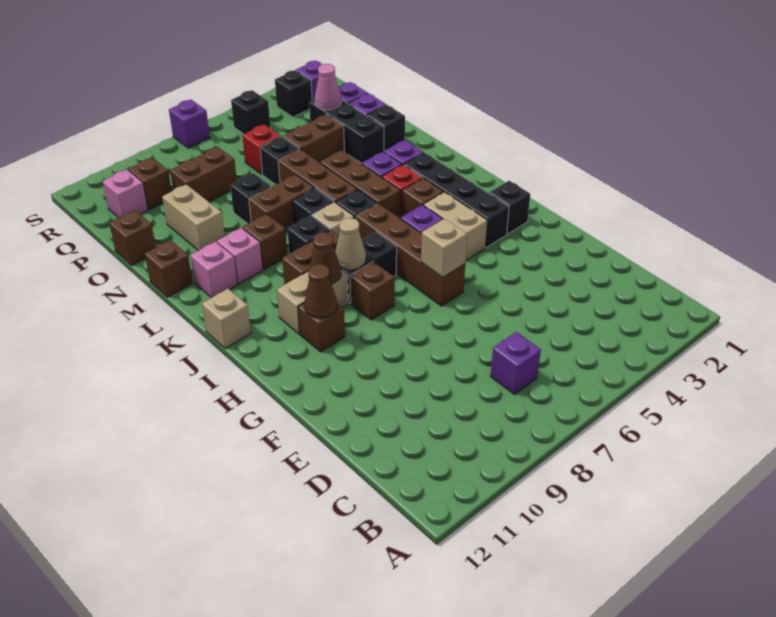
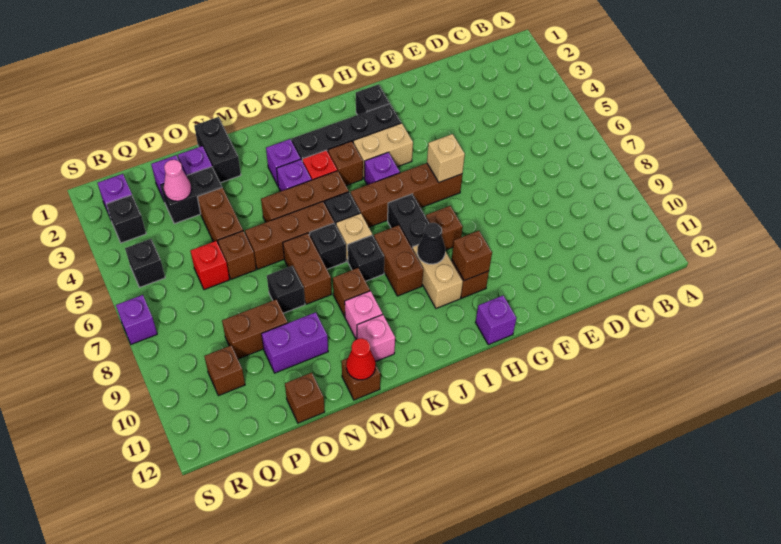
purple brick C7 level 1 -> purple brick H12 level 1
brown cone H10 level 2 -> brown brick H10 level 2
tan cone I8 level 2 -> none
brown cone I9 level 2 -> black cone I9 level 2
tan brick J12 level 1 -> none
none -> red cone M12 level 2
black brick N2 level 1 -> black brick N1:N2 level 1
black brick N3:P3 level 1 -> black brick O3:P3 level 1
tan brick N10:O10 level 1 -> purple brick N10:O10 level 1
black brick O6 level 1 -> brown brick O6 level 1
brown brick P8:P9 level 1 -> brown brick O9:P9 level 1
pink brick Q11 level 1 -> none

